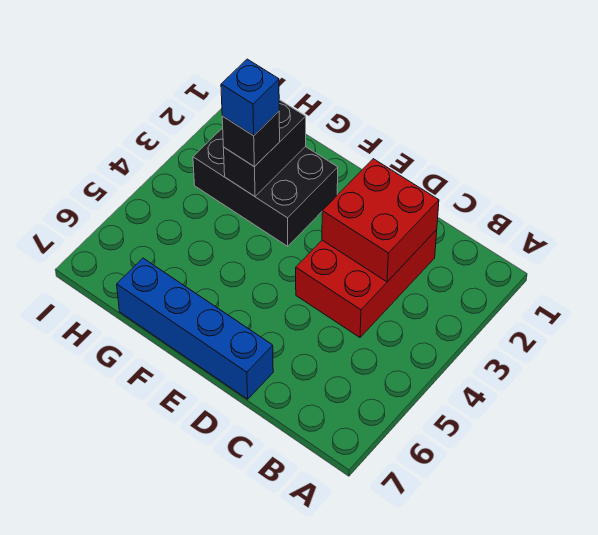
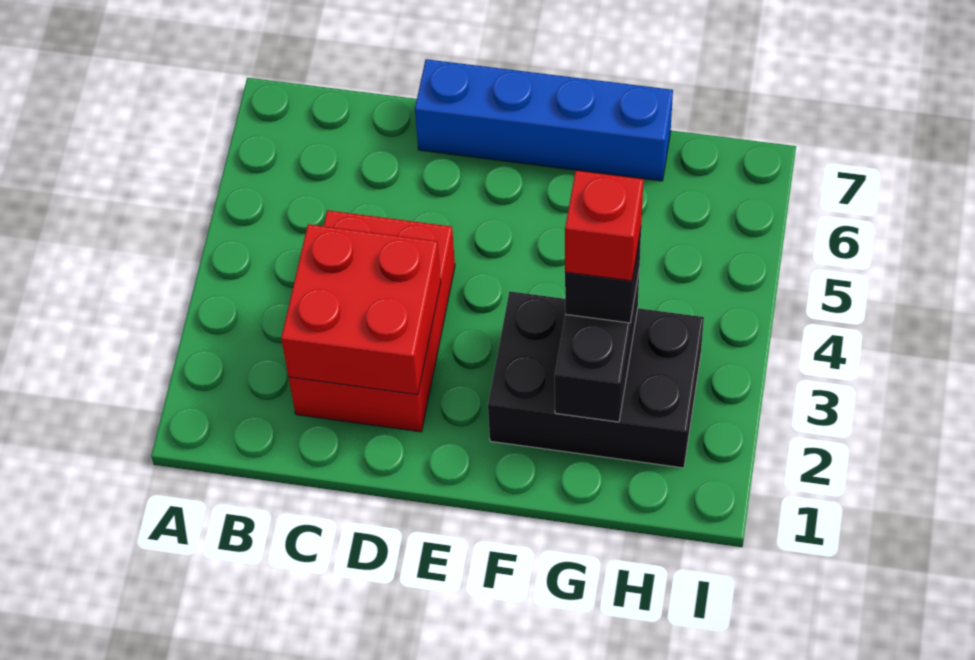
blue brick G3 level 4 -> red brick G3 level 4

